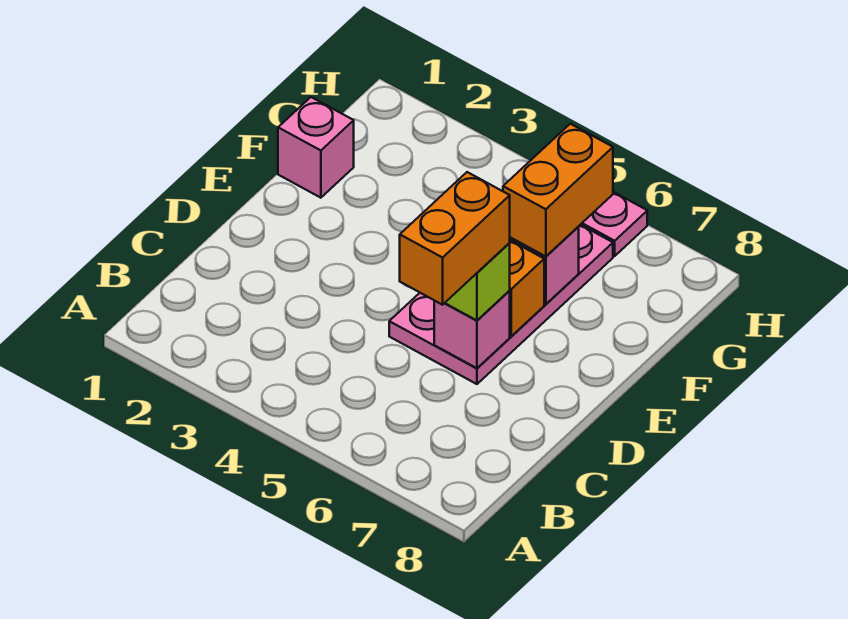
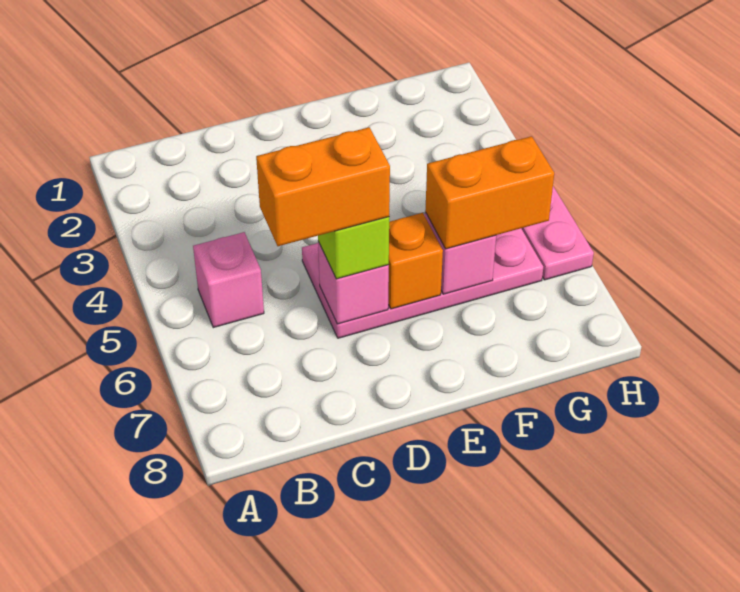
pink brick F1 level 1 -> pink brick B5 level 1

